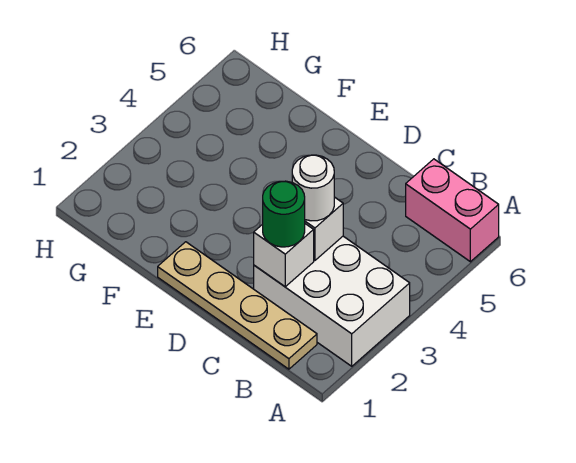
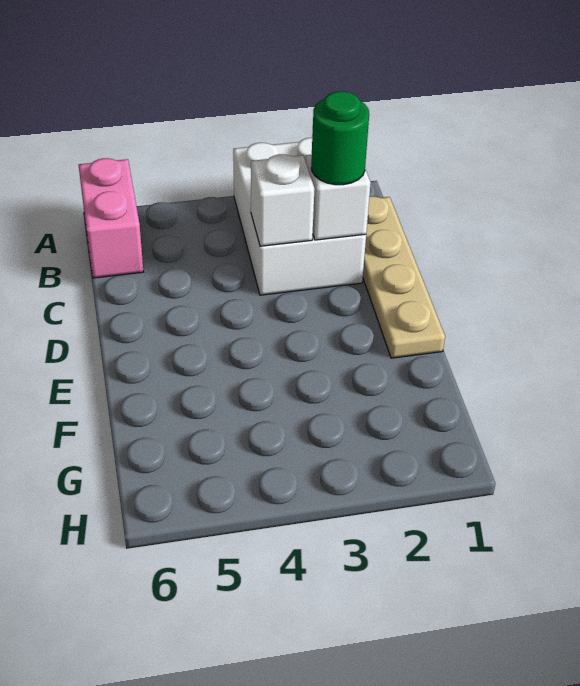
white round brick C3 level 3 -> none

